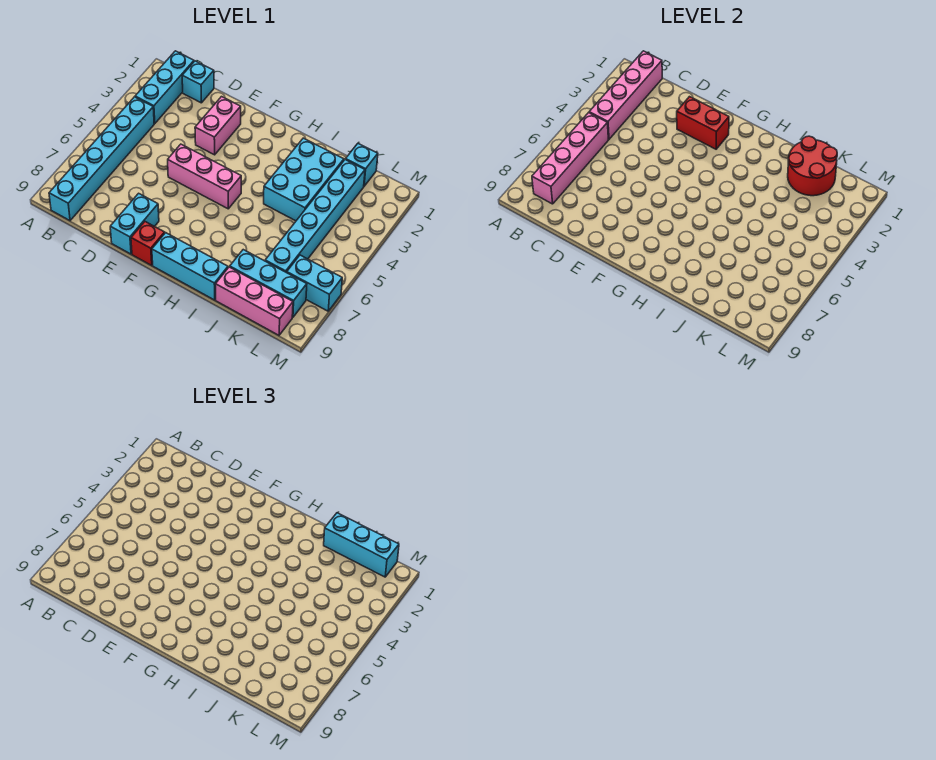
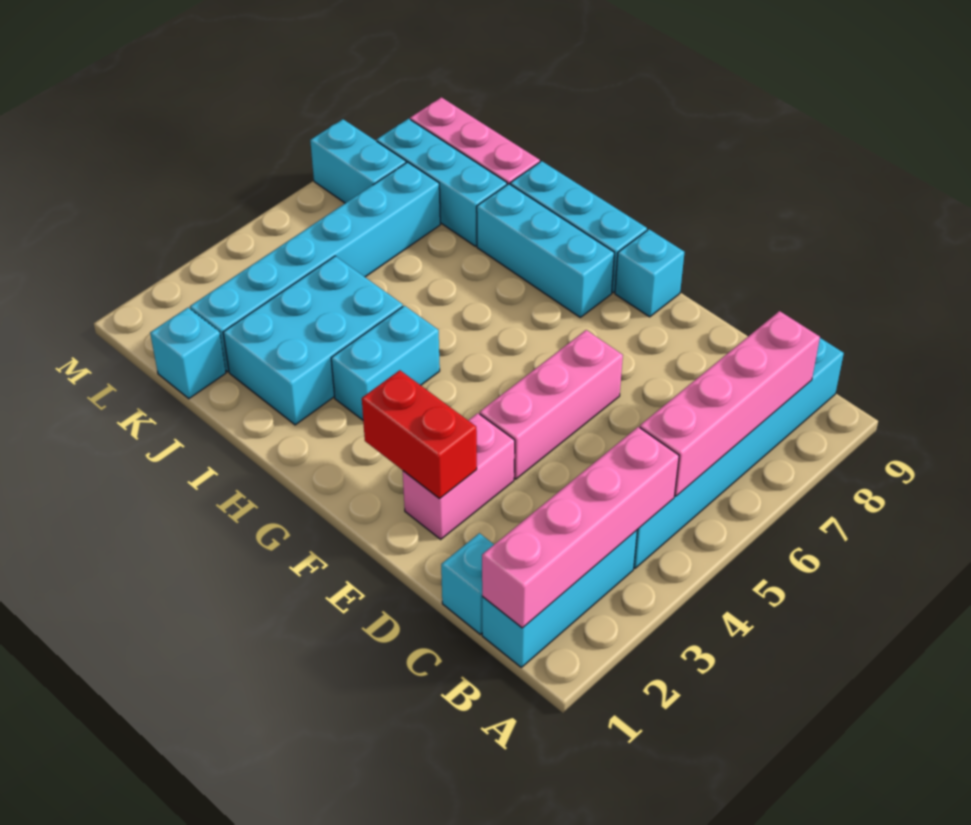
pink brick E5:G5 level 1 -> pink brick E4:E6 level 1
cyan brick E8:E9 level 1 -> cyan brick H3:H4 level 1
red brick F9 level 1 -> cyan brick F9 level 1
red round brick J1:K2 level 2 -> none
cyan brick J1:L1 level 3 -> cyan brick G8:I8 level 1

